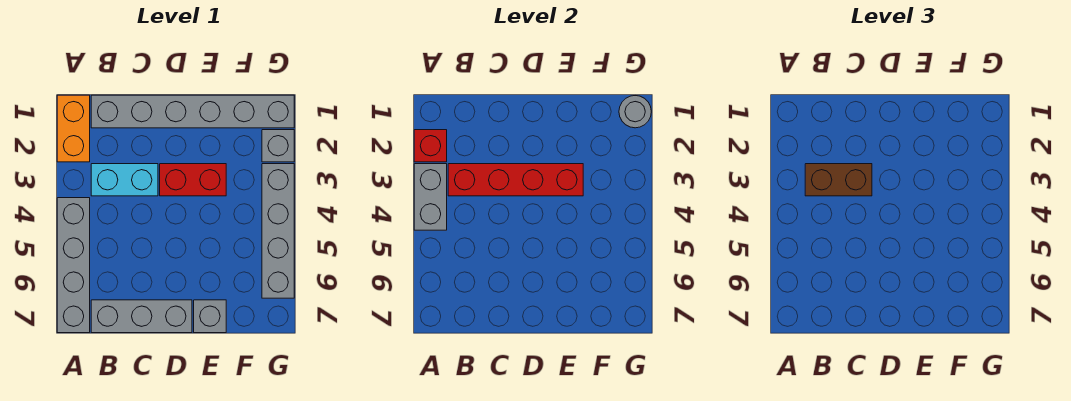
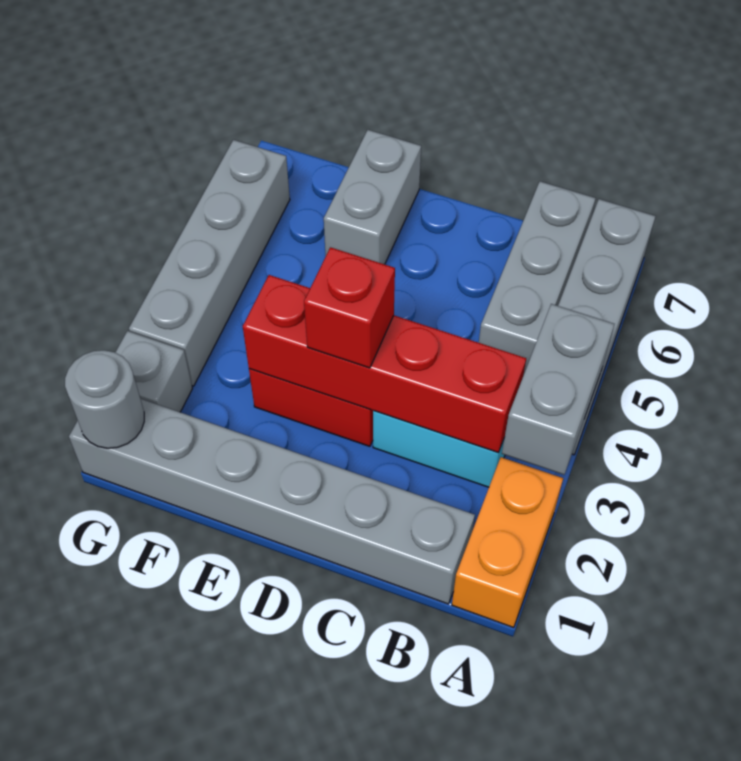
red brick A2 level 2 -> red brick D3 level 3
brown brick B3:C3 level 3 -> none
grey brick B7:D7 level 1 -> grey brick B5:B7 level 1
grey brick E7 level 1 -> grey brick E6:E7 level 1

